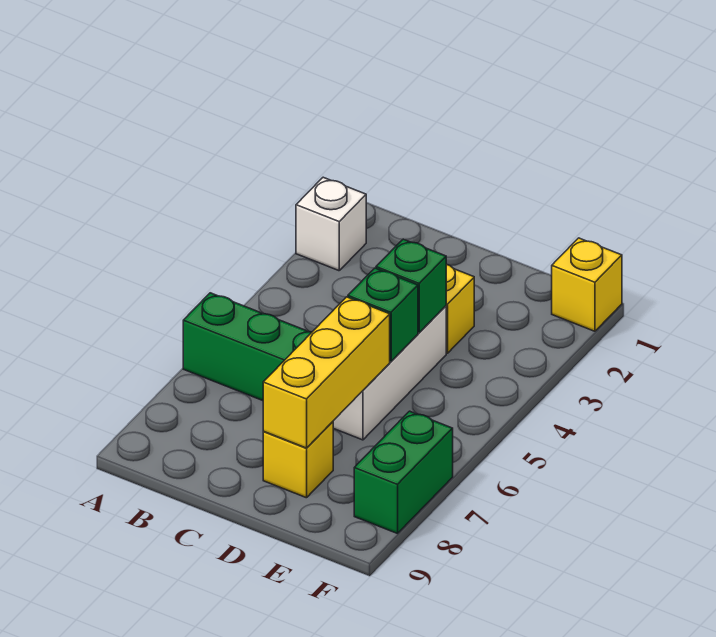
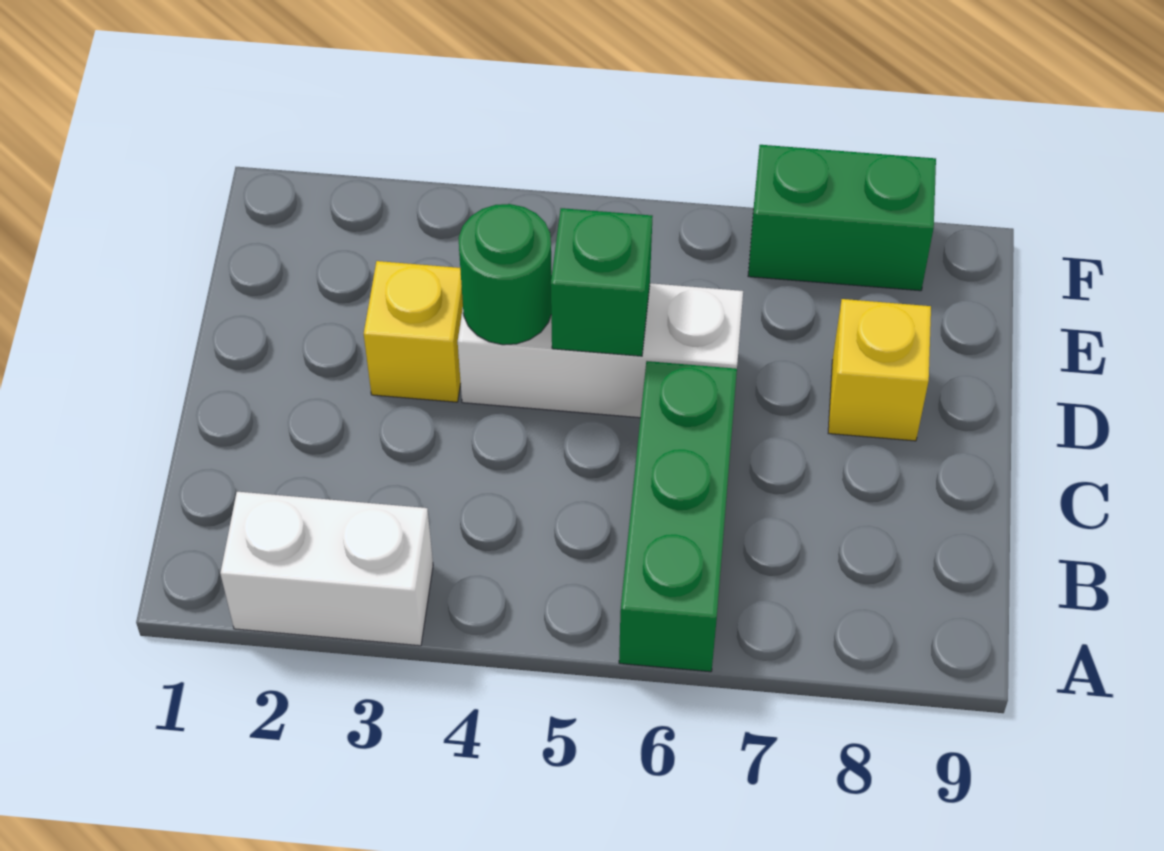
white brick A2 level 1 -> white brick A2:A3 level 1
green brick D4 level 2 -> green round brick D4 level 2
yellow brick D6:D8 level 2 -> none
yellow brick F1 level 1 -> none

